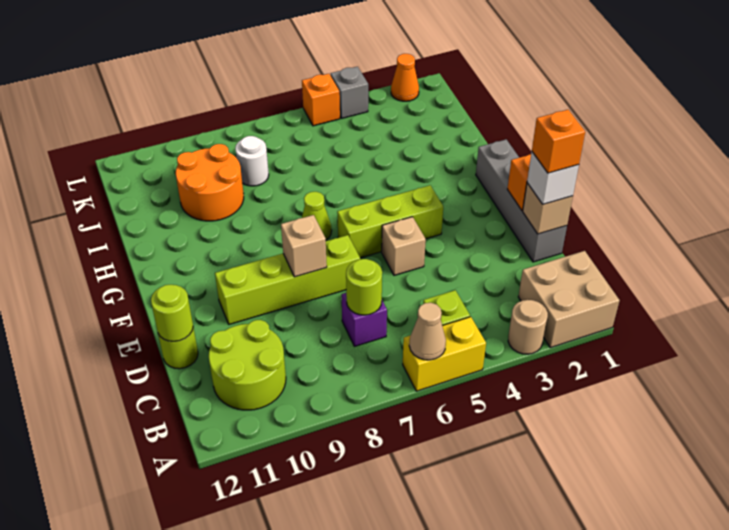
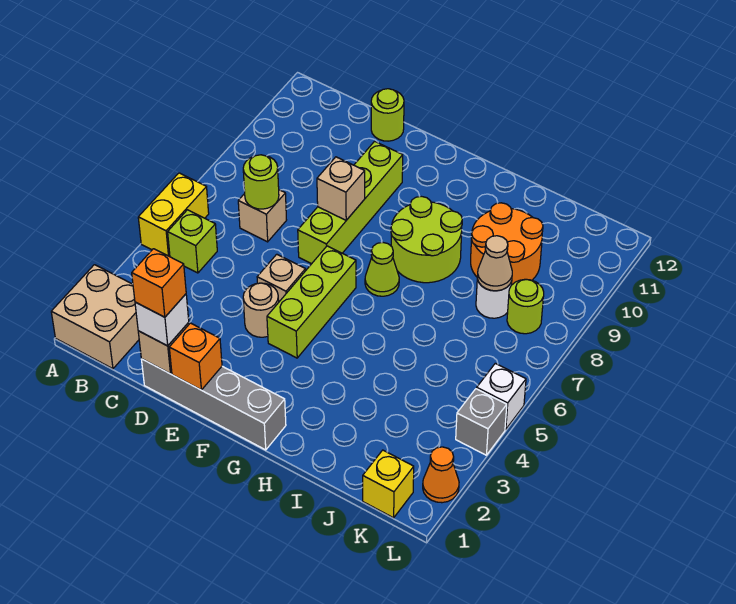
tan round brick A3 level 1 -> tan round brick E4 level 1
tan cone A6 level 2 -> tan cone J8 level 2
lime round brick B10:C11 level 1 -> lime round brick G8:H9 level 1
purple brick C7 level 1 -> tan brick C7 level 1
lime round brick D12 level 2 -> lime round brick K8 level 1
none -> yellow brick K1 level 1
orange brick L5 level 1 -> white brick L5 level 1

